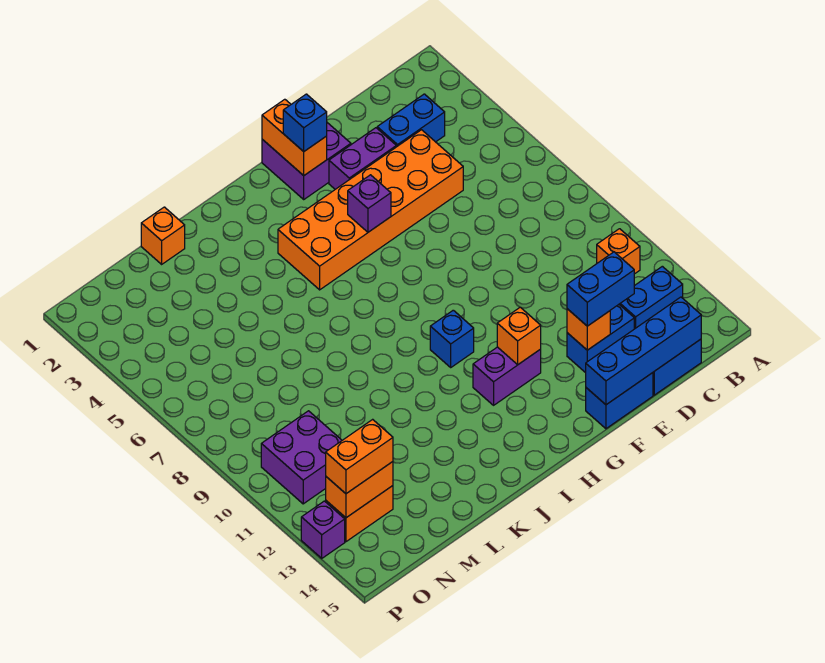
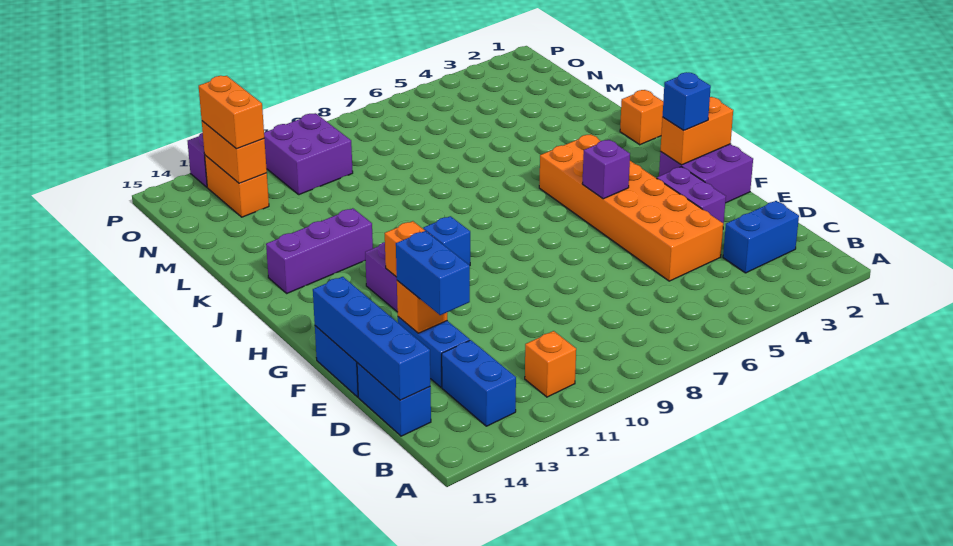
blue brick C3:D3 level 1 -> blue brick C2:C3 level 1
none -> purple brick J12:J14 level 1
orange brick L1 level 1 -> orange brick J1 level 1

